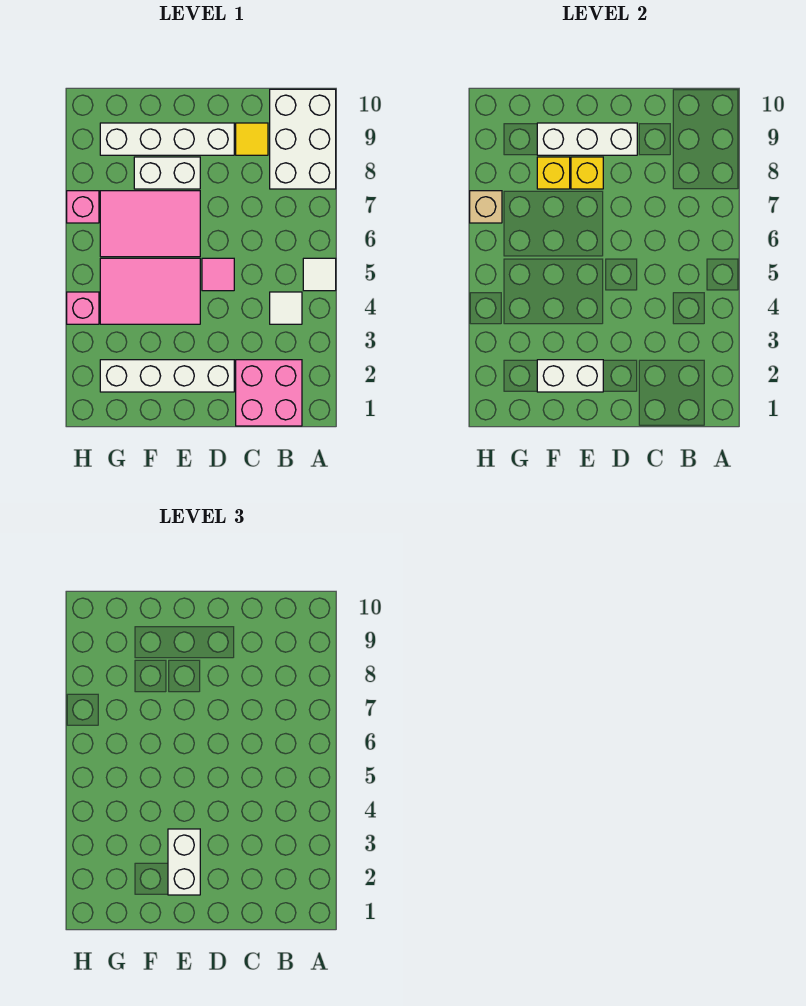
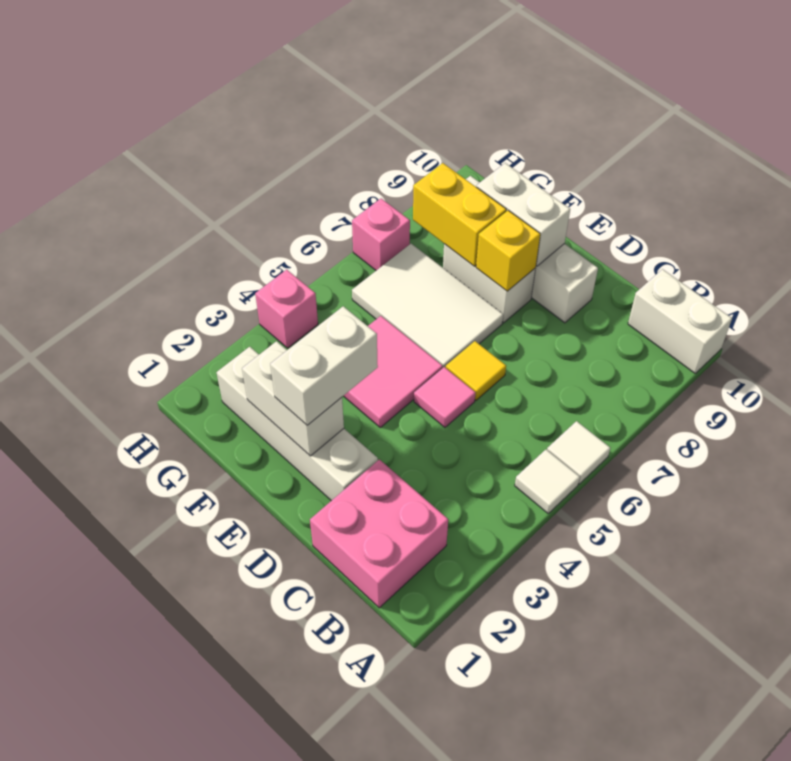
white brick A8:B10 level 1 -> white brick A10:B10 level 1
white tile B4 level 1 -> white tile A6 level 1
yellow tile C9 level 1 -> yellow tile D6 level 1
white brick D9:F9 level 2 -> white brick E9:F9 level 2
pink tile E4:G5 level 1 -> pink tile E4:F5 level 1
pink tile E6:G7 level 1 -> white tile E6:G7 level 1
yellow brick F8 level 2 -> yellow brick F8:G8 level 2
tan brick H7 level 2 -> none

